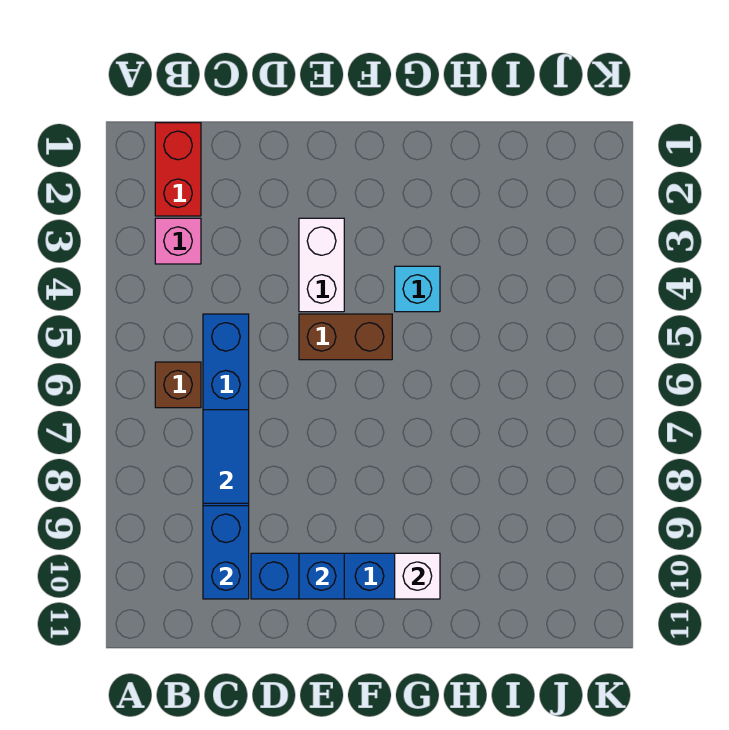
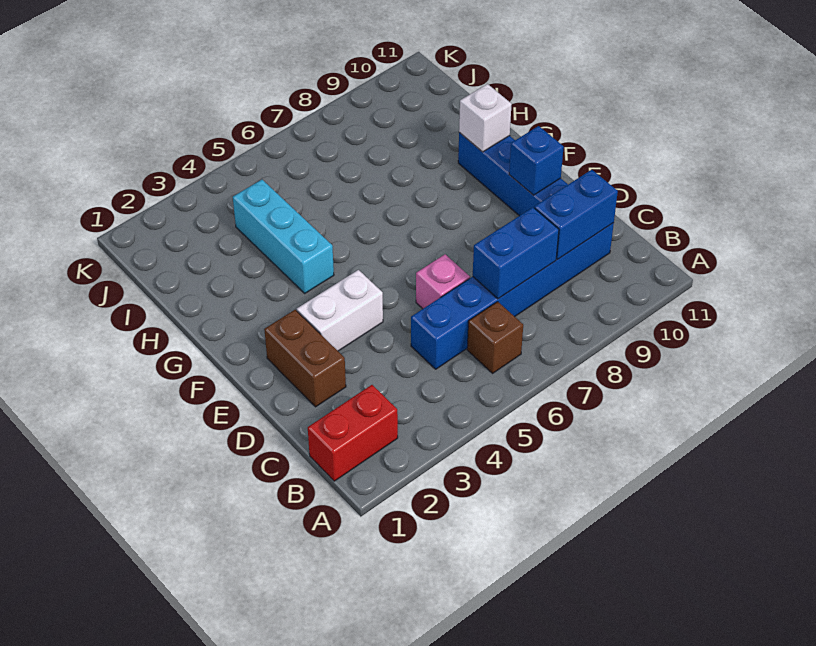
pink brick B3 level 1 -> pink brick D6 level 1
blue tile C7:C8 level 2 -> blue brick C7:C8 level 2
brown brick E5:F5 level 1 -> brown brick D2:E2 level 1
cyan brick G4 level 1 -> cyan brick G4:I4 level 1

